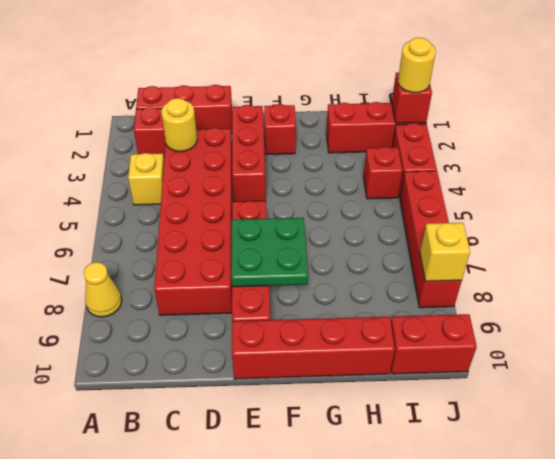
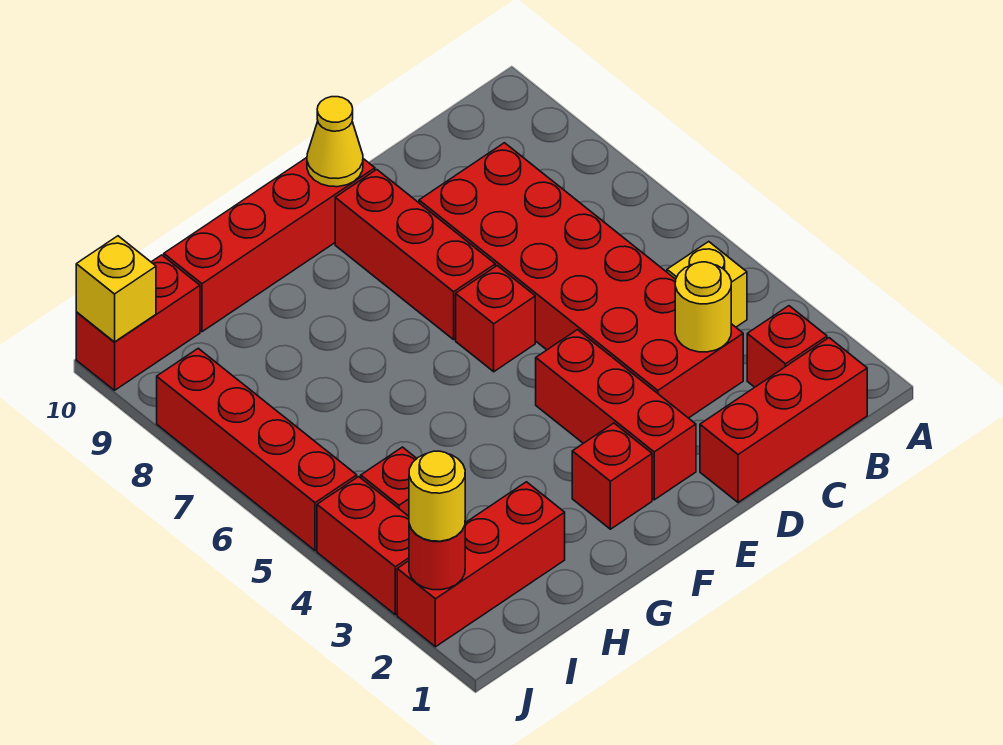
yellow cone A8 level 1 -> yellow cone E10 level 2
green plate E7:F8 level 2 -> none
red brick J2 level 2 -> red round brick J2 level 2
yellow brick J8 level 2 -> yellow brick J10 level 2

